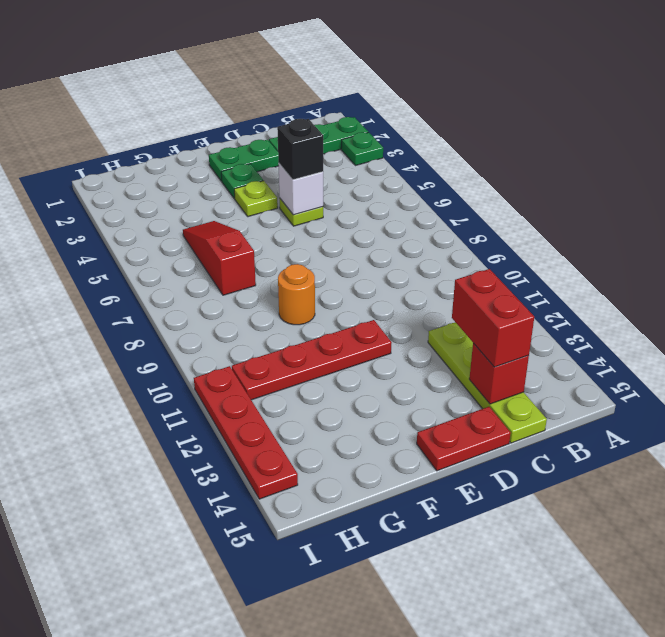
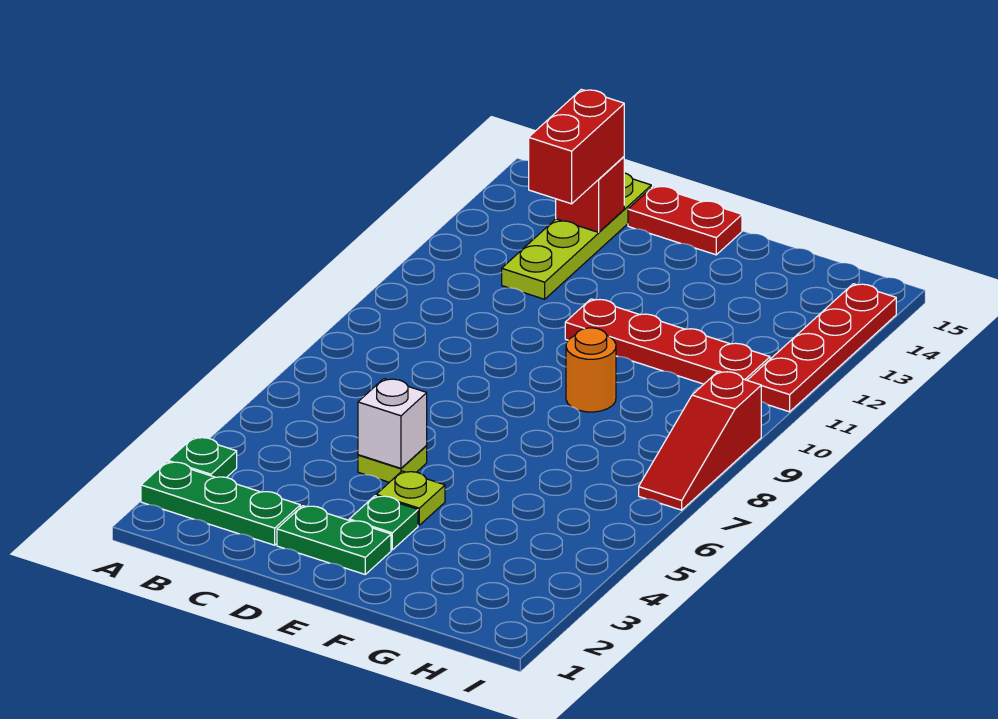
black brick D5 level 3 -> none
red slope G5:G7 level 1 top 7 -> red slope I7:I9 level 1 top 9

